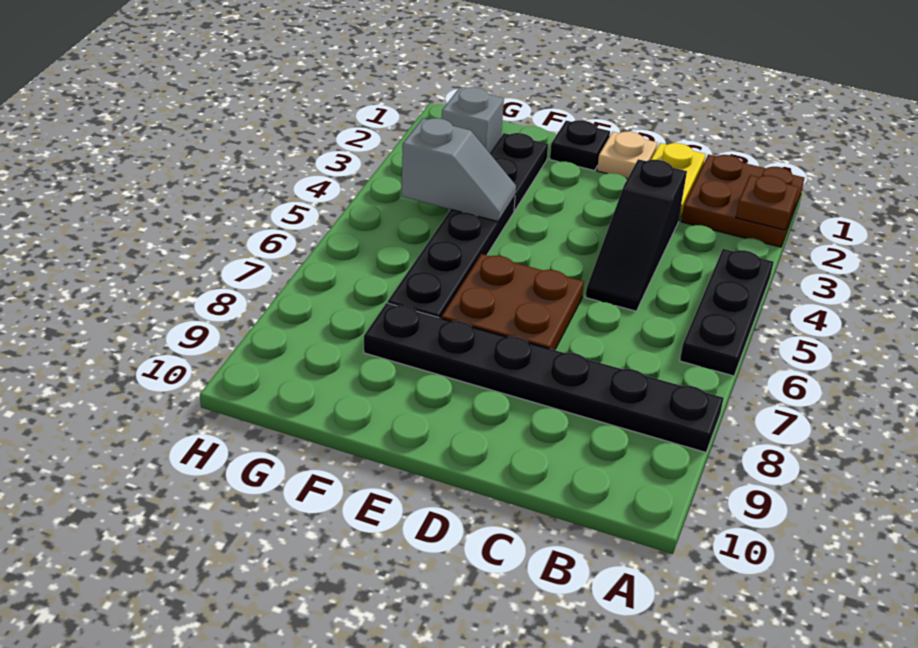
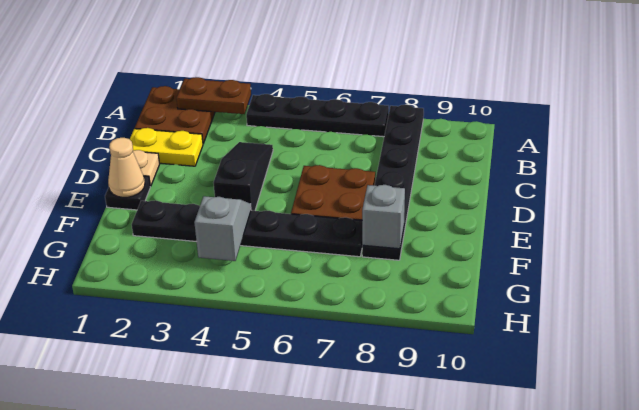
brown plate A2 level 2 -> brown plate A2:A3 level 2
black plate A4:A6 level 1 -> black plate A4:A7 level 1
black slope C3:C5 level 1 top 3 -> black slope C4:E4 level 1 top E
none -> tan cone E1 level 2
grey brick G2 level 1 -> grey brick F8 level 2

